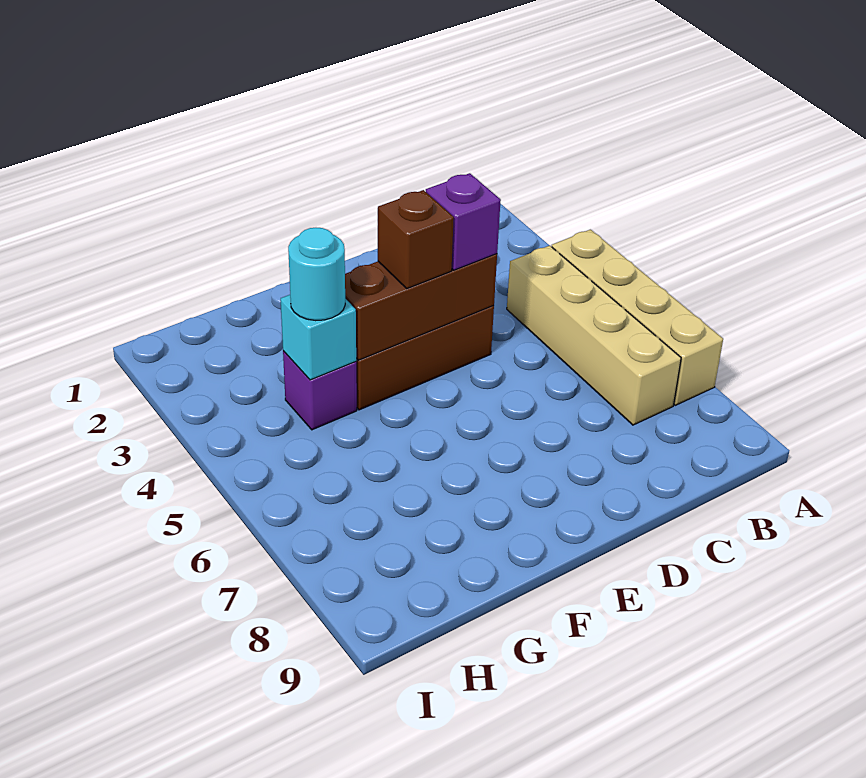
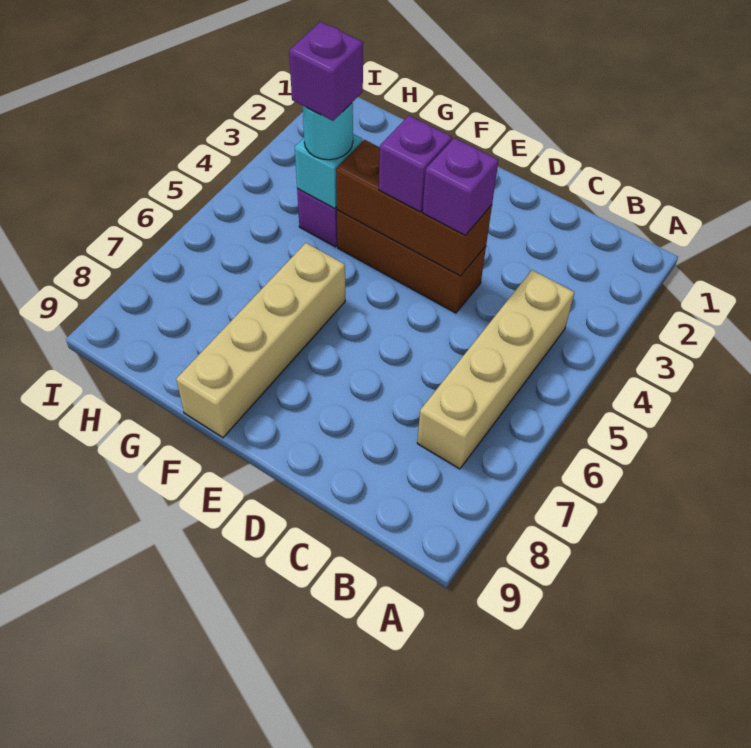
tan brick A4:A7 level 1 -> tan brick F6:F9 level 1
brown brick E4 level 3 -> purple brick E4 level 3
none -> purple brick G4 level 4

